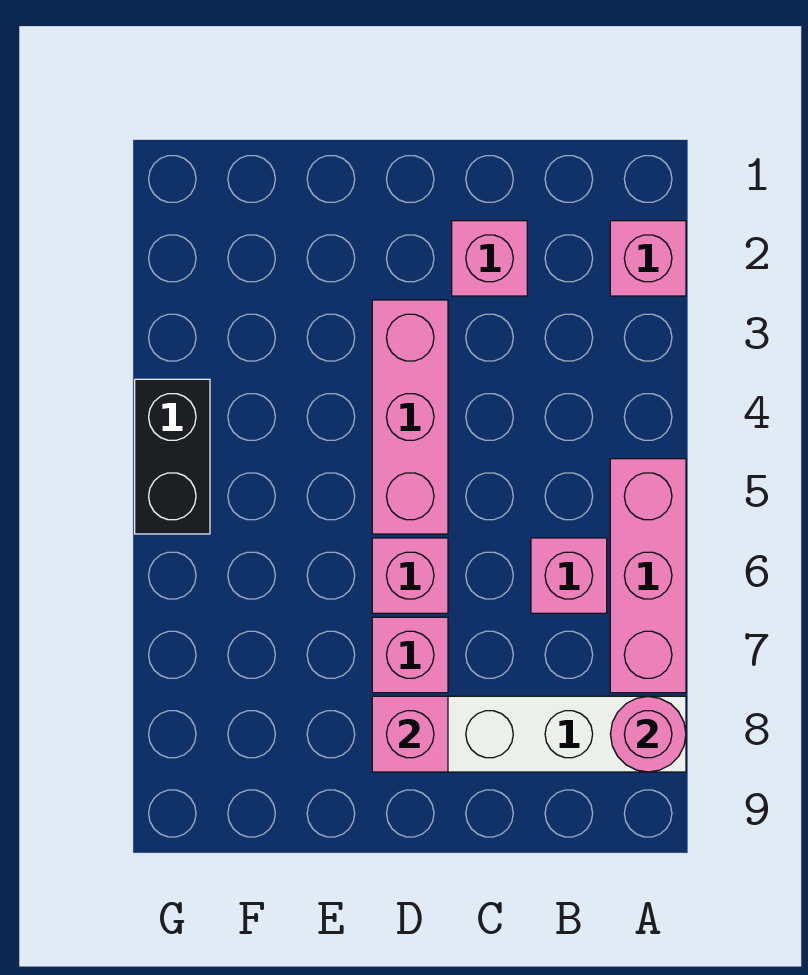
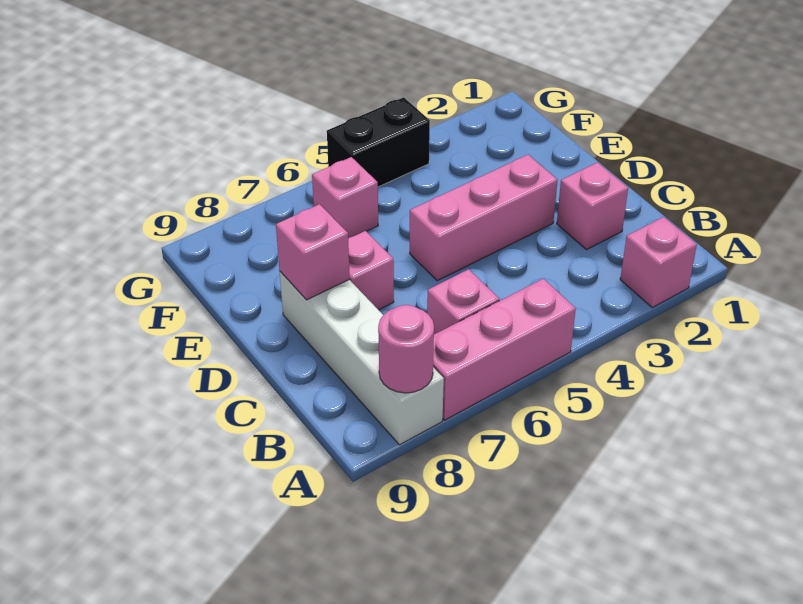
pink brick D6 level 1 -> pink brick F6 level 1

